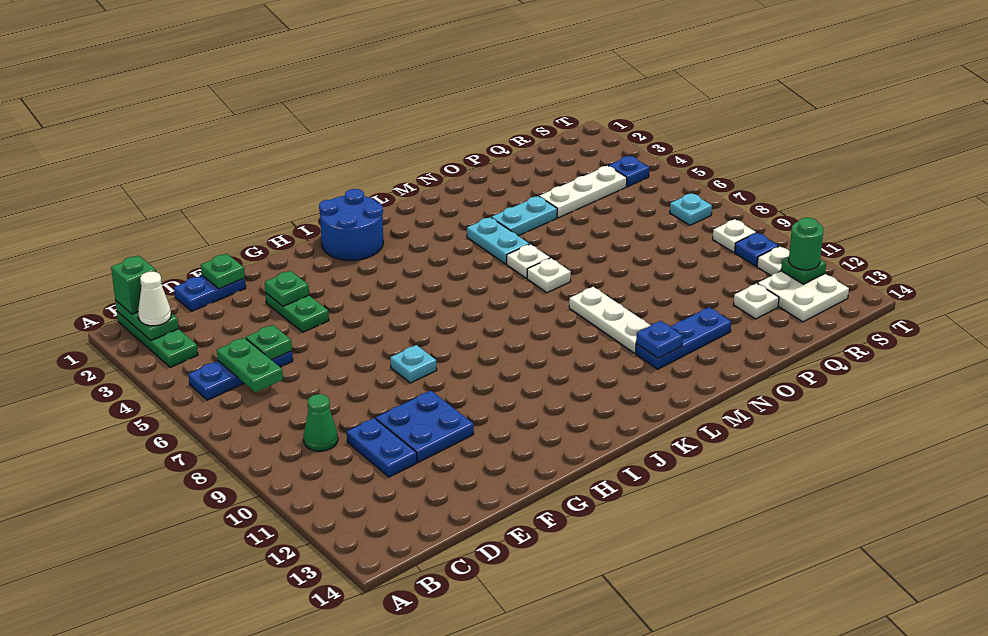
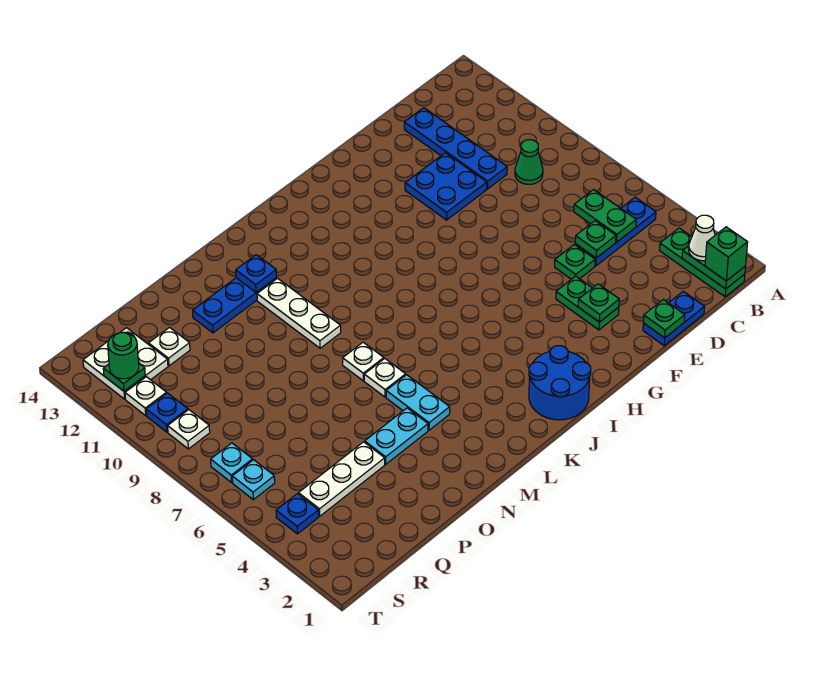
blue plate D10:D11 level 1 -> blue plate D10:D13 level 1
none -> green plate E5 level 1
cyan plate G8 level 1 -> cyan plate S6 level 1

